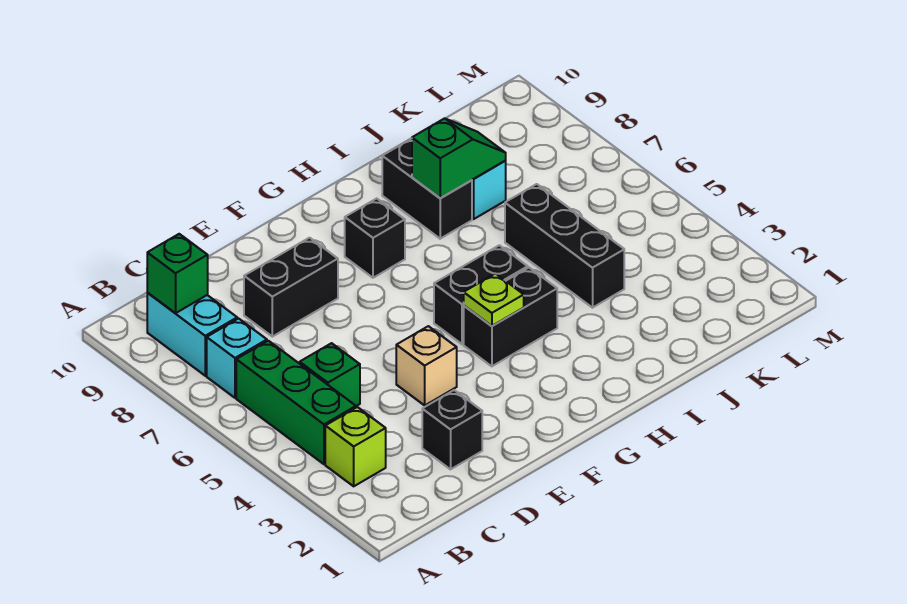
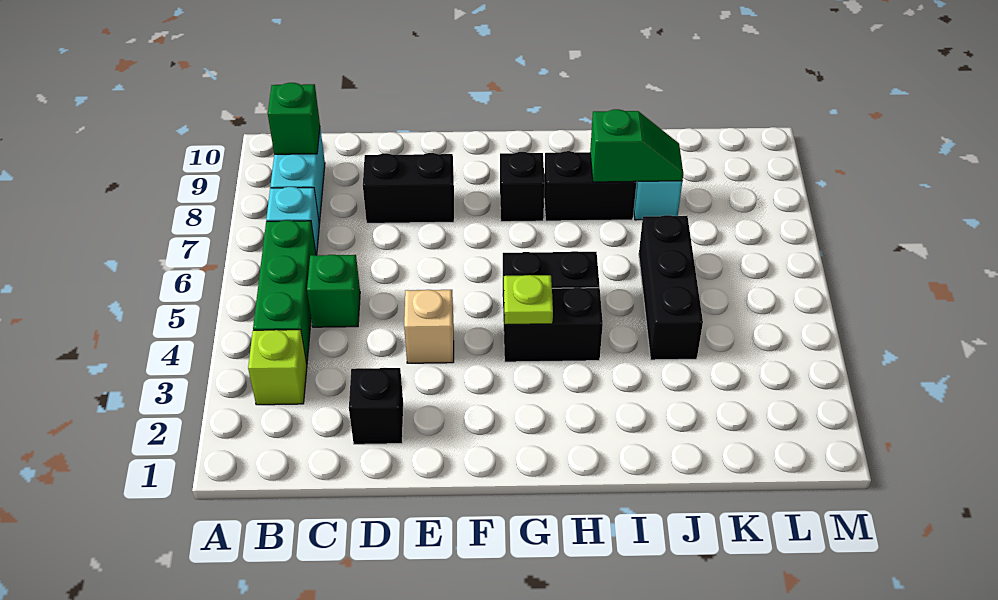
black brick I8:I9 level 1 -> black brick H8:I8 level 1

